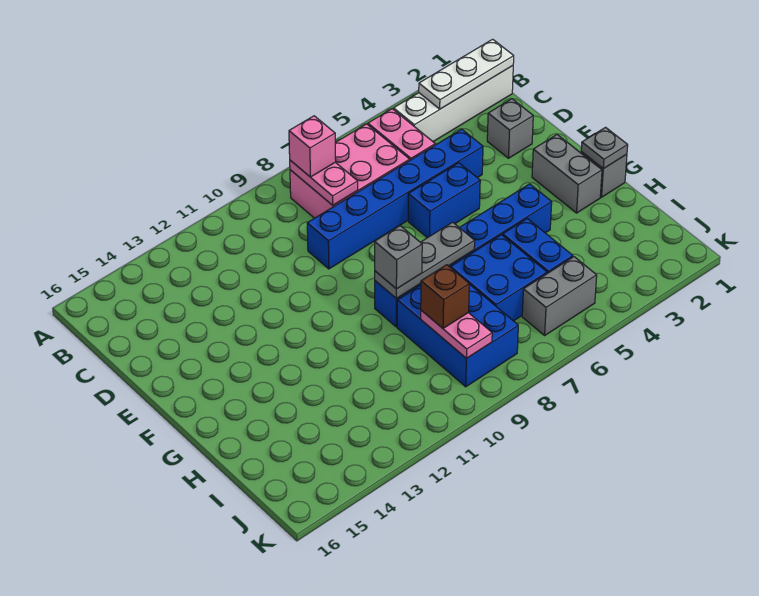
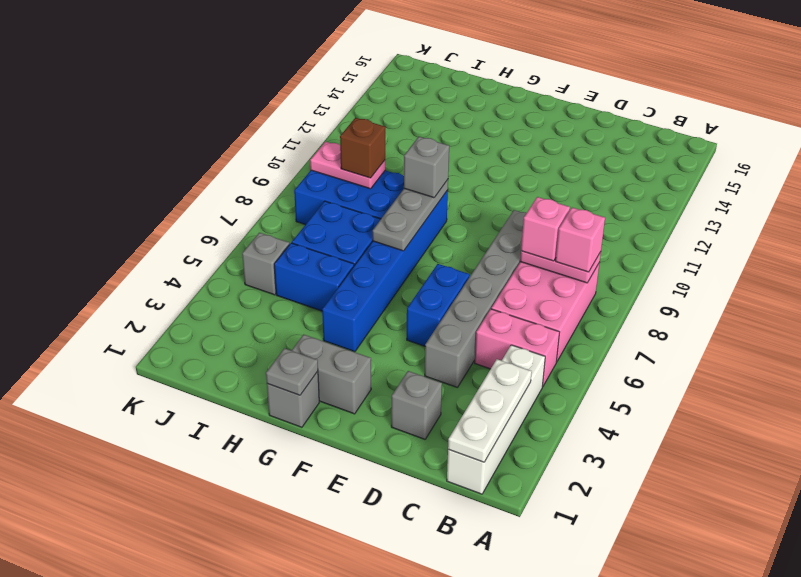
none -> pink brick C8 level 3
blue brick D4:D9 level 1 -> grey brick D4:D9 level 1
grey brick J5:J6 level 1 -> grey brick J5 level 1

